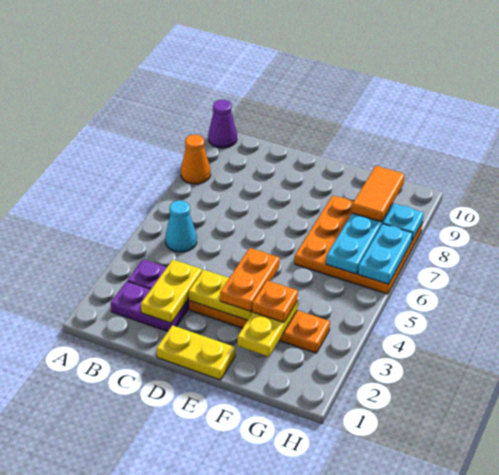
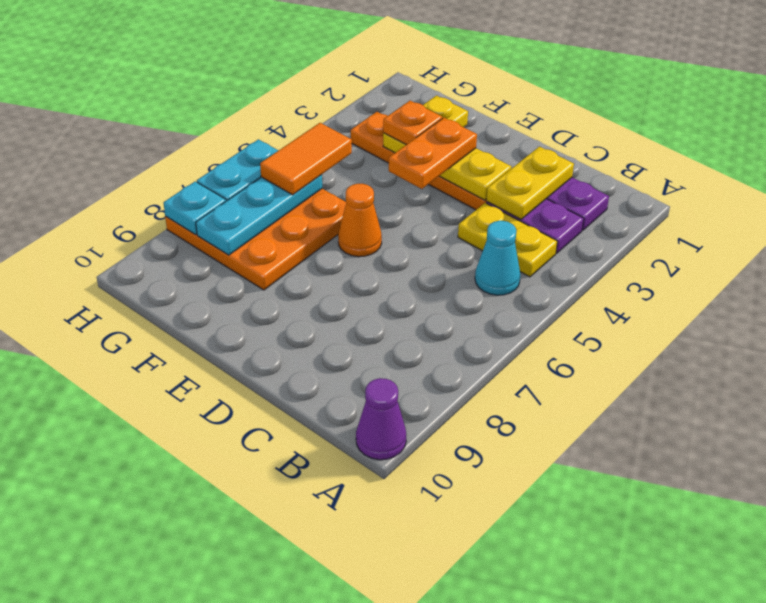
orange cone A8 level 1 -> orange cone E6 level 1
yellow plate D1:E1 level 1 -> yellow plate B4:C4 level 1
orange tile G8:G9 level 3 -> orange tile G5:G6 level 3

